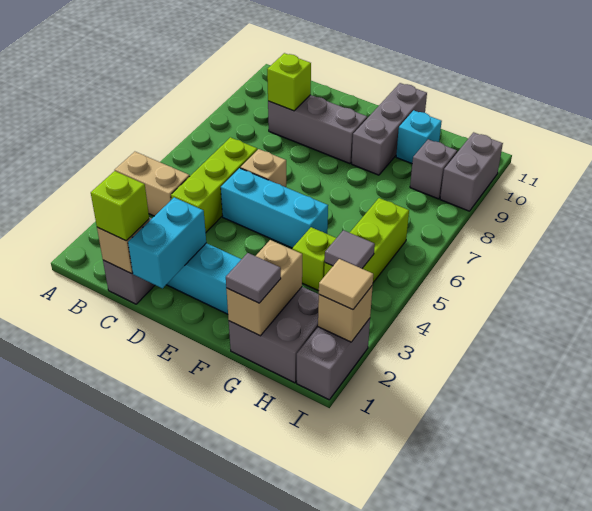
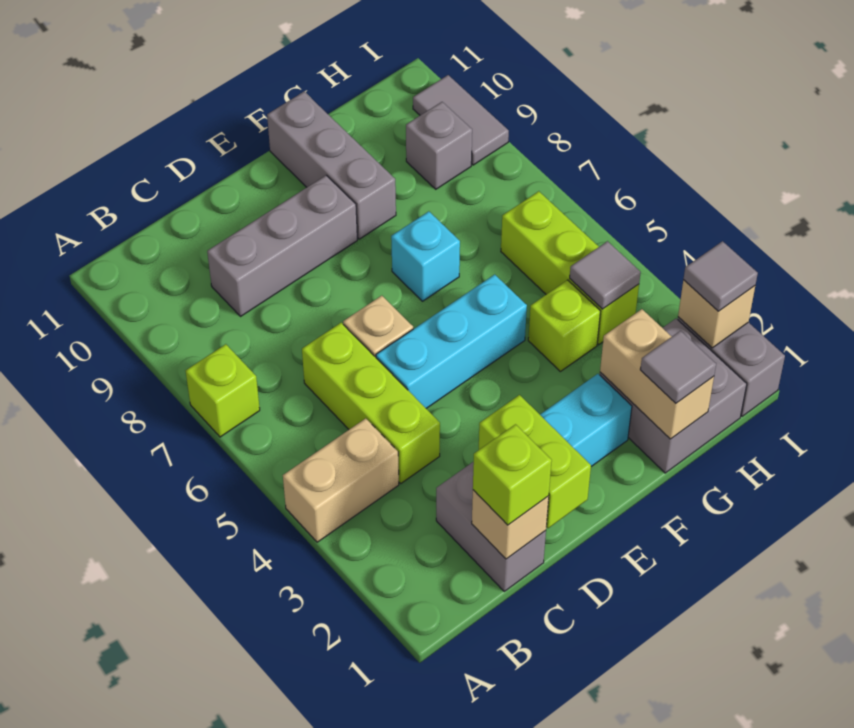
lime brick C9 level 2 -> lime brick A7 level 1
cyan brick D1:D2 level 2 -> lime brick D1:D2 level 2
cyan brick G10 level 1 -> cyan brick F7 level 1
tan tile I2 level 3 -> grey tile I2 level 3
grey brick I9:I10 level 1 -> grey tile I9:I10 level 1

